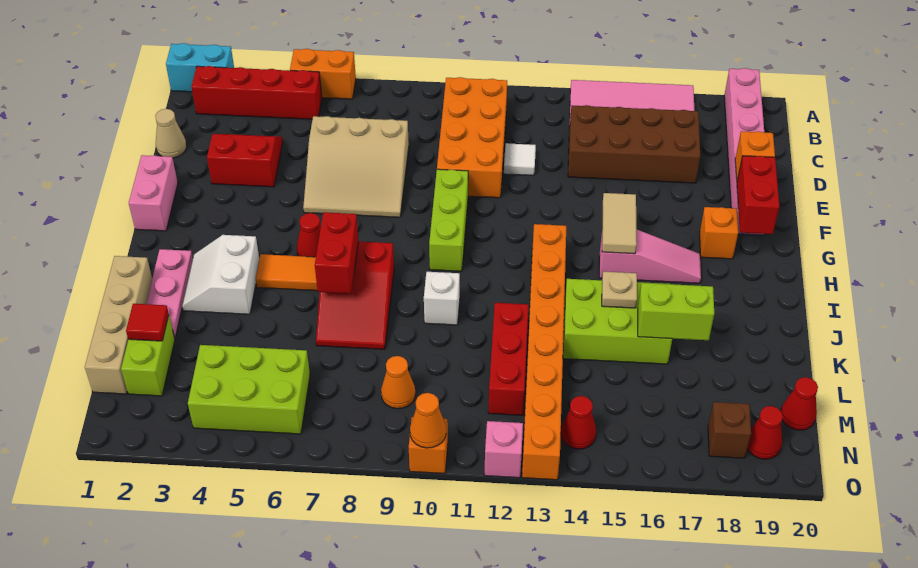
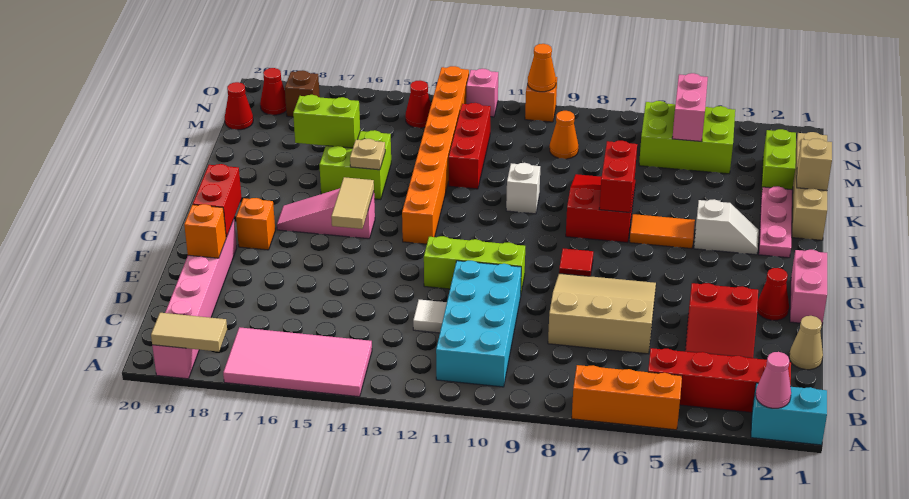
none -> pink cone A2 level 2
orange brick A5:A6 level 1 -> orange brick A5:A7 level 1
none -> tan tile A18:A19 level 2
orange brick B10:E11 level 1 -> cyan brick B10:E11 level 1
brown brick C14:D17 level 1 -> none
lime brick F10:H10 level 1 -> lime brick F10:F12 level 1
red cone H6 level 1 -> red cone F2 level 1
white slope I3:J4 level 1 top 4 -> white slope I3:I4 level 1 top 4
lime brick J14:K16 level 1 -> lime brick J15:K16 level 1
none -> tan brick K1 level 2
red tile L2 level 2 -> red tile G8 level 1
none -> pink brick M5:N5 level 2

